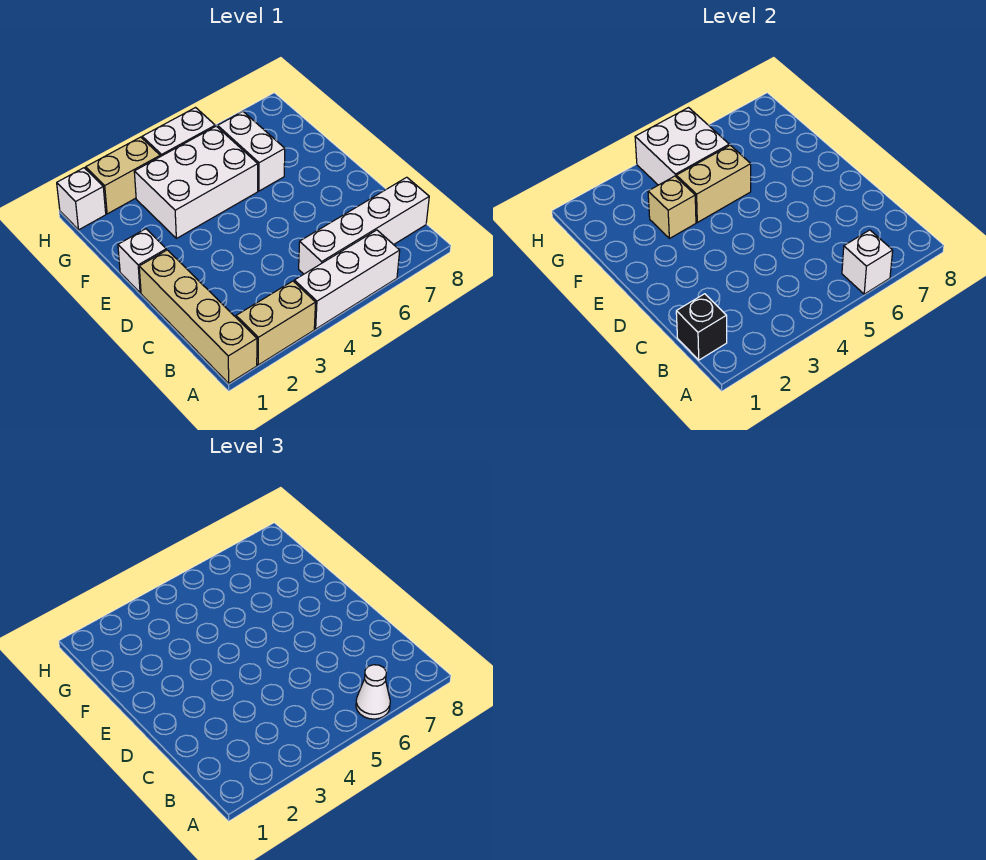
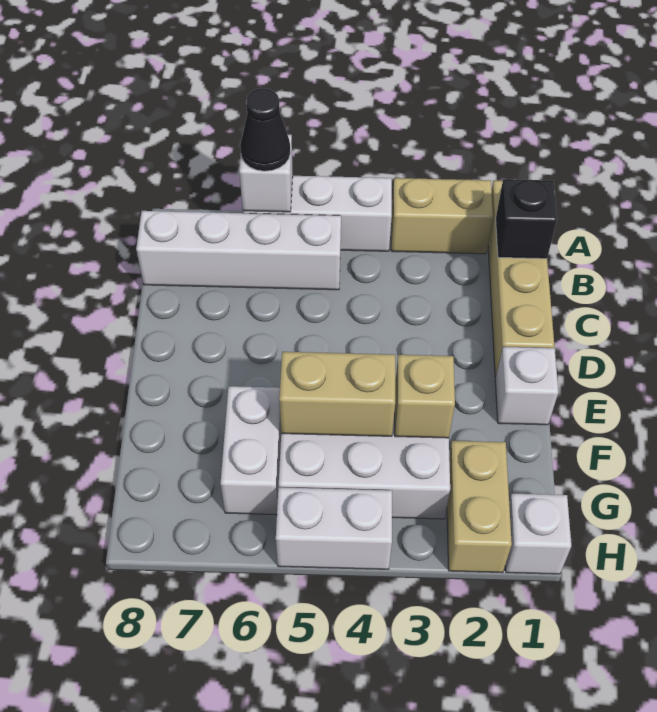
white cone A6 level 3 -> black cone A6 level 3
white brick G4:H5 level 2 -> none
tan brick H2:H3 level 1 -> tan brick G2:H2 level 1

